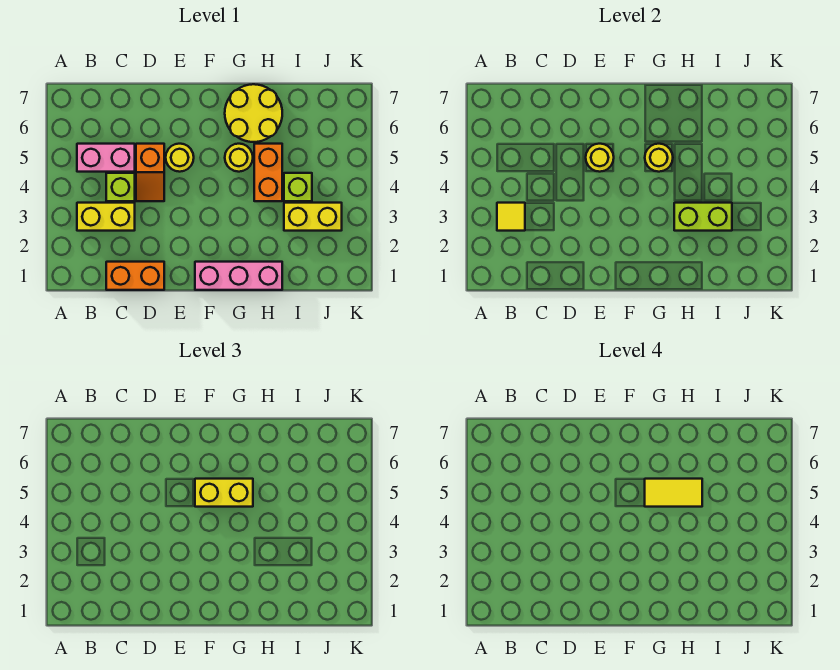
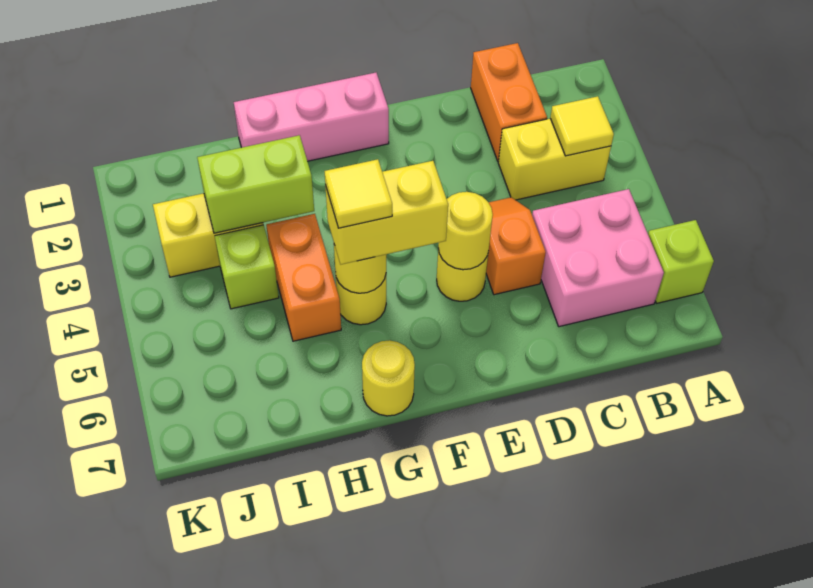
pink brick B5:C5 level 1 -> pink brick B5:C6 level 1
orange brick C1:D1 level 1 -> orange brick C1:C2 level 1
lime brick C4 level 1 -> lime brick A6 level 1
yellow tile G5:H5 level 4 -> yellow tile G5 level 4
yellow round brick G6:H7 level 1 -> yellow round brick G7 level 1

